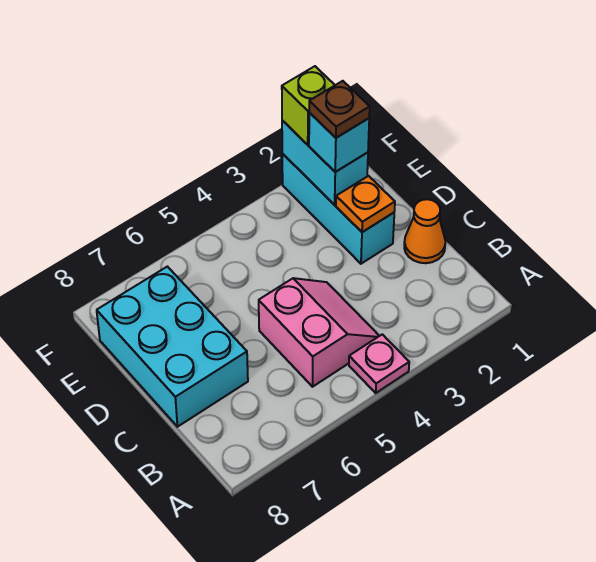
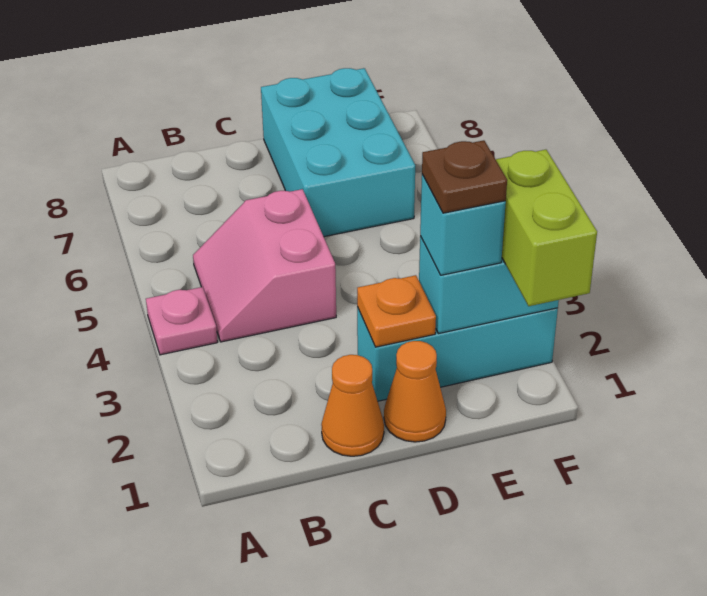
pink slope B4:C5 level 1 top 5 -> pink slope B4:C5 level 1 top C
cyan brick C7:E8 level 1 -> cyan brick D6:E8 level 1
none -> orange cone D1 level 1
lime brick F2 level 3 -> lime brick F1:F2 level 3

